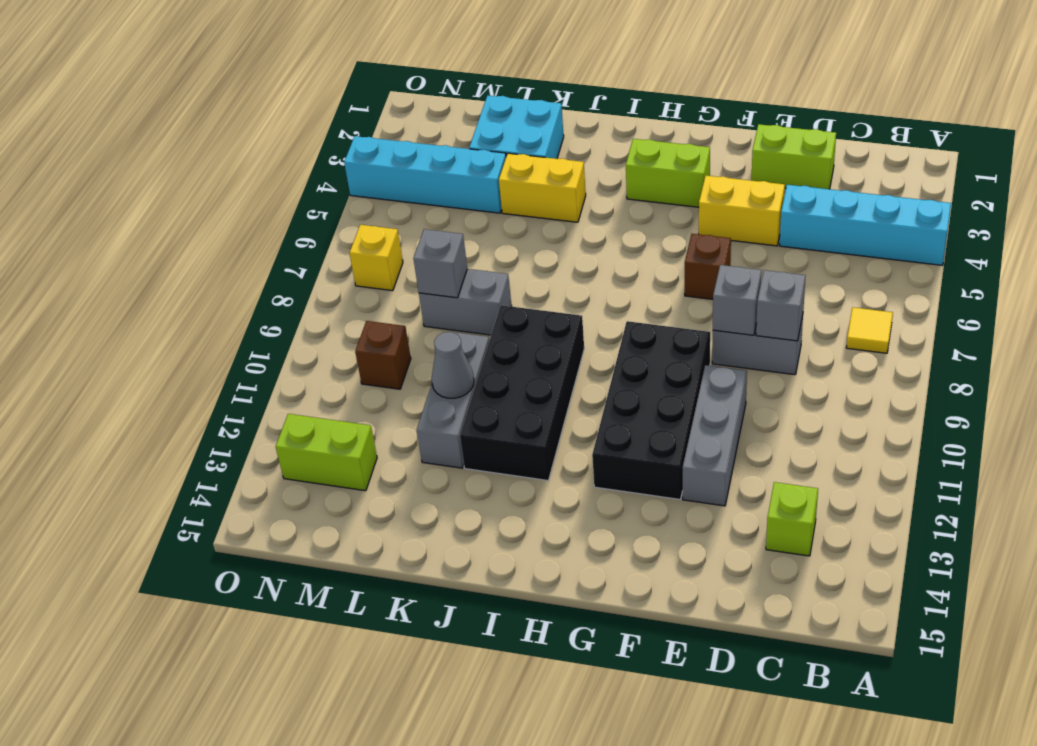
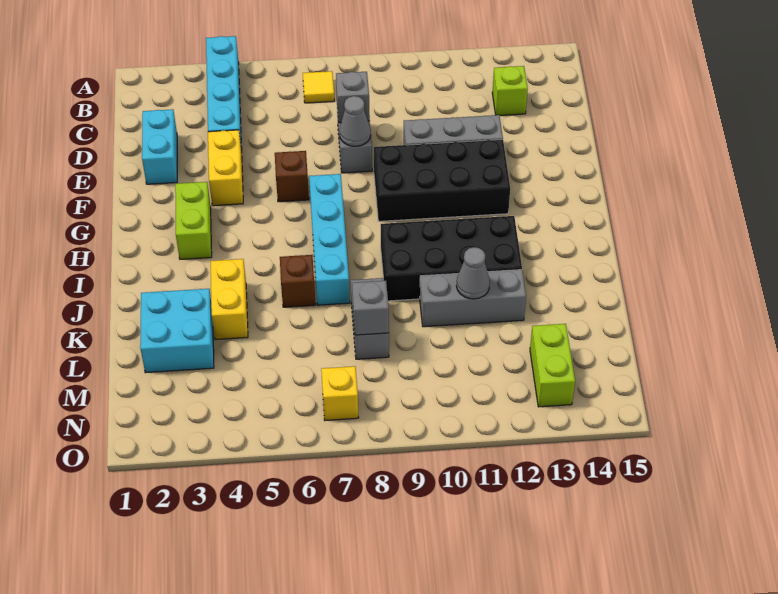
lime brick D2:E2 level 1 -> cyan brick D2:E2 level 1
grey brick E8 level 2 -> grey cone E8 level 2
cyan brick L4:O4 level 1 -> cyan brick G7:J7 level 1
brown brick M10 level 1 -> brown brick J6 level 1

